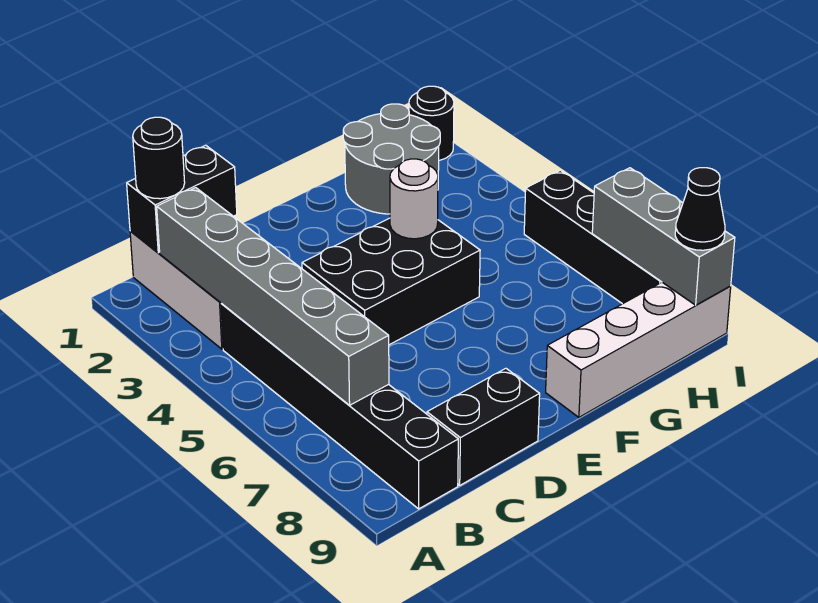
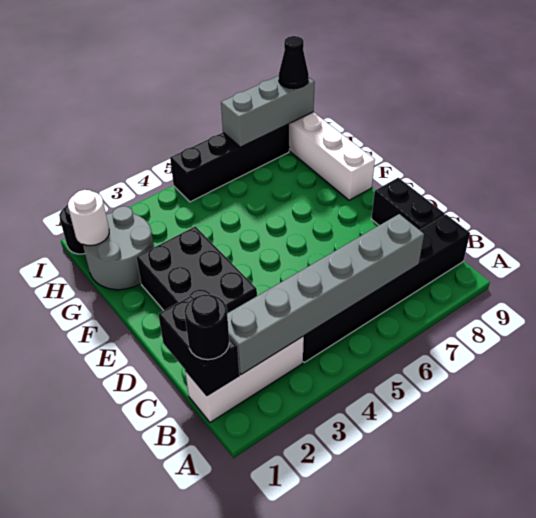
black brick D4:F5 level 1 -> black brick D2:F3 level 1
white round brick F4 level 2 -> white round brick H1 level 2

